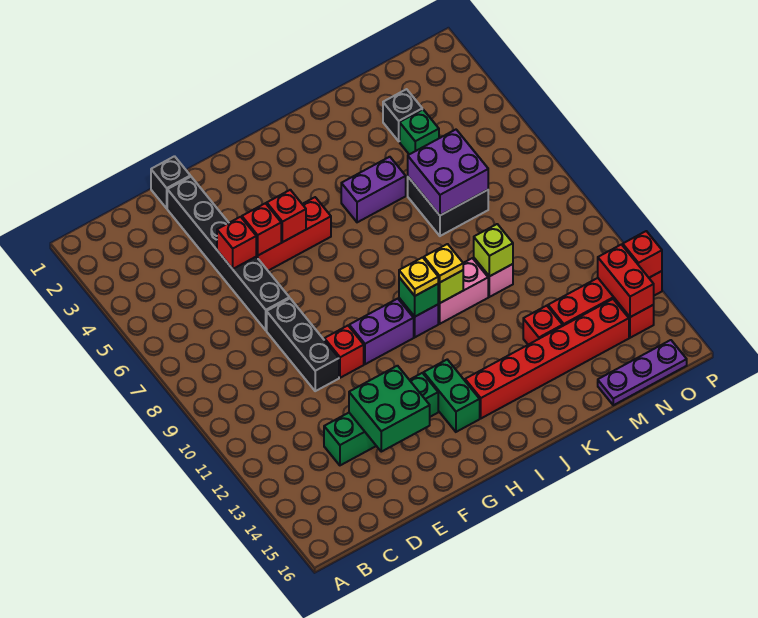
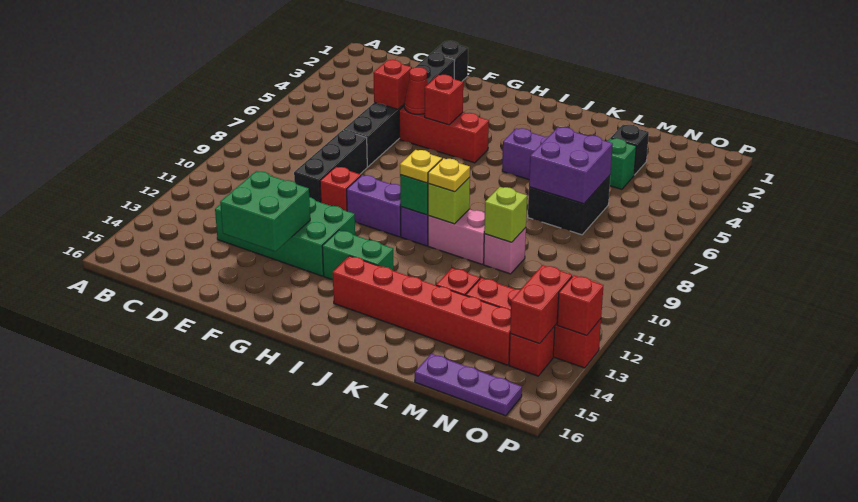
green brick D13:G13 level 1 -> green brick D12:G13 level 1
red brick F5 level 2 -> red cone F5 level 2
green brick H13:H14 level 1 -> green brick H13:I13 level 1

